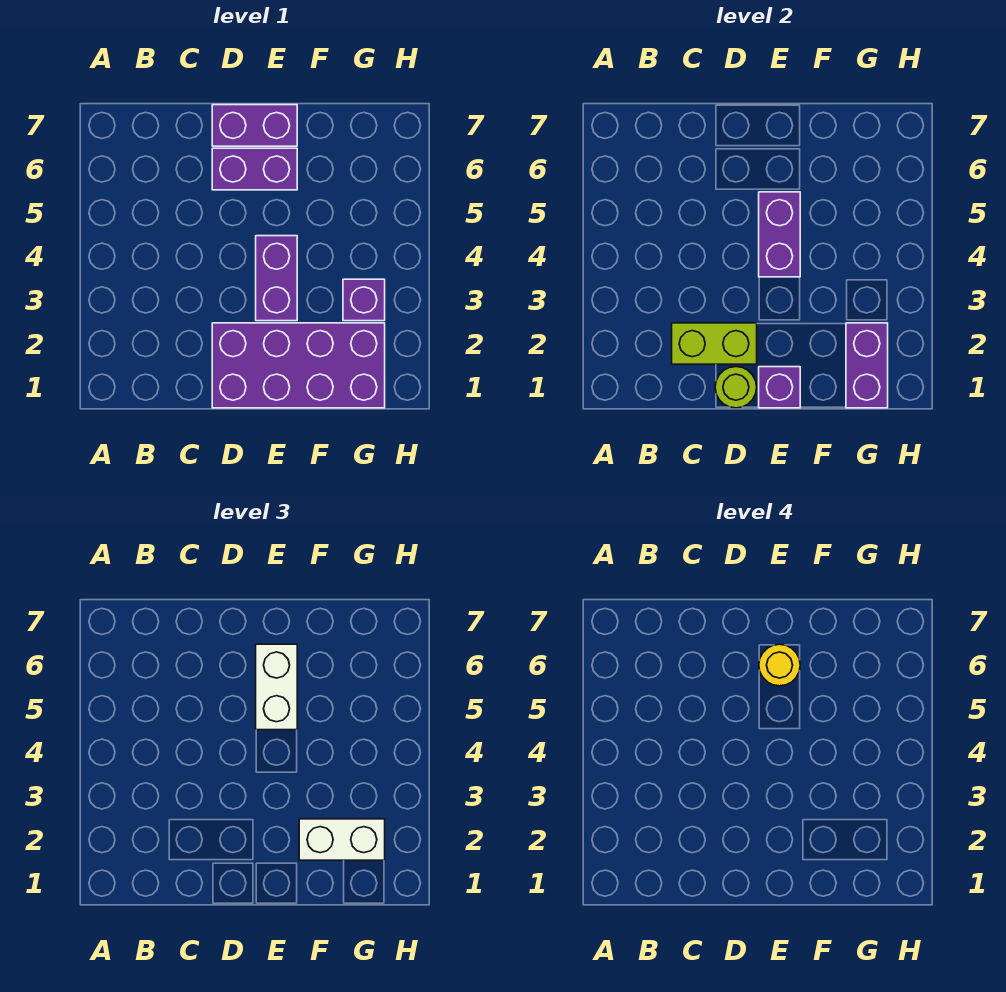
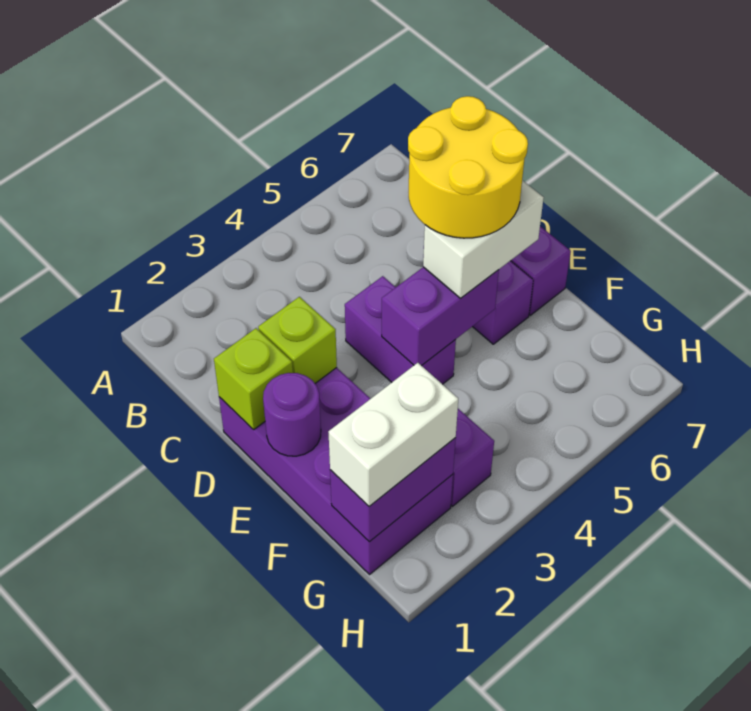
lime brick C2:D2 level 2 -> lime brick D2 level 2
lime round brick D1 level 2 -> lime brick D1 level 2
purple brick E1 level 2 -> purple round brick E1 level 2
purple brick E3:E4 level 1 -> purple brick D4:E4 level 1
yellow round brick E6 level 4 -> yellow round brick D5:E6 level 4
white brick F2:G2 level 3 -> white brick G1:G2 level 3

